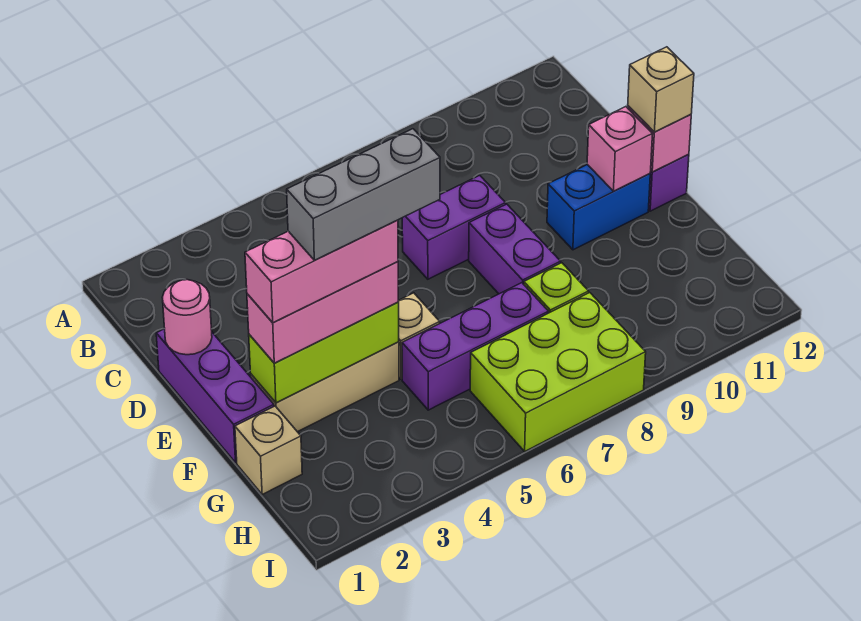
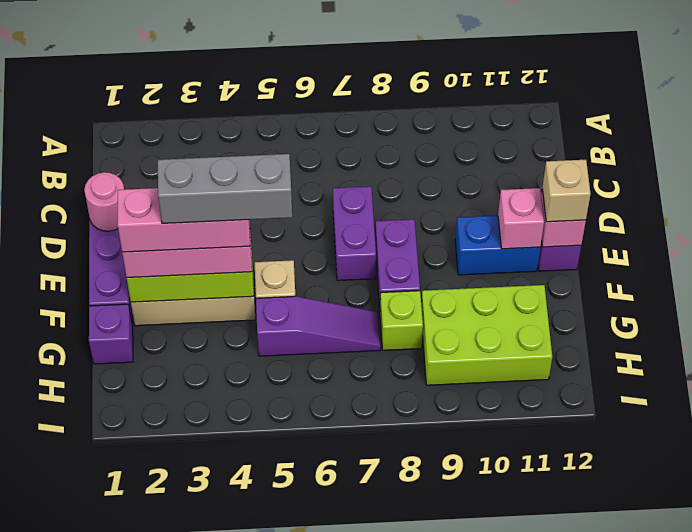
purple brick D7:D8 level 1 -> purple brick D7:E7 level 1
tan brick G1 level 1 -> purple brick G1 level 1
purple brick G5:G7 level 1 -> purple slope G5:G7 level 1 top 5
lime brick H6:I8 level 1 -> lime brick G9:H11 level 1

